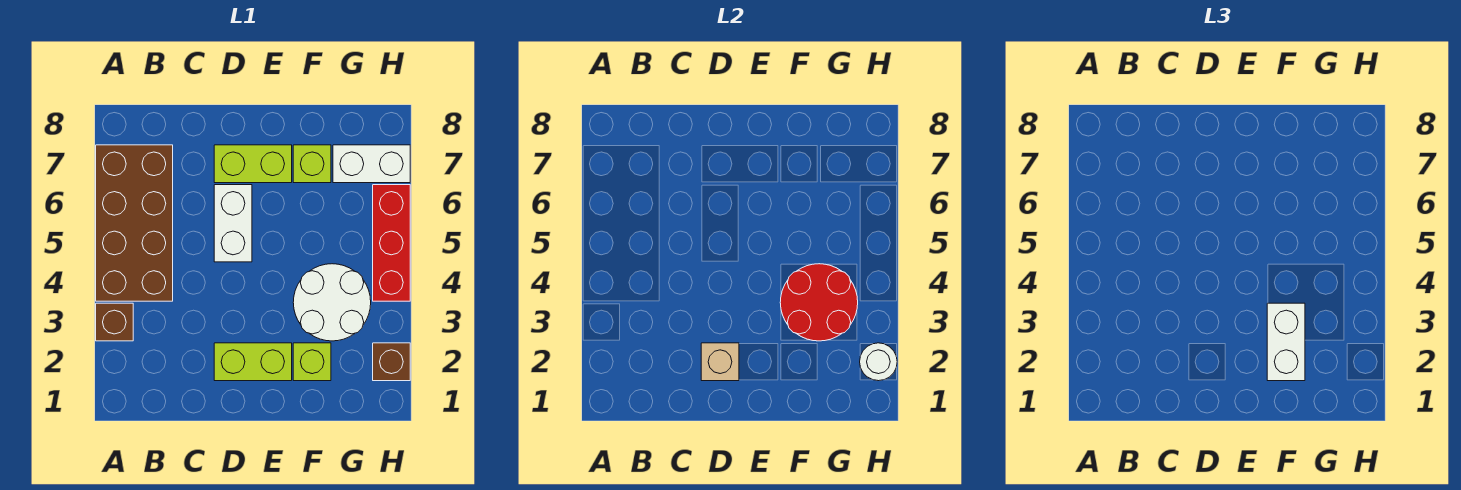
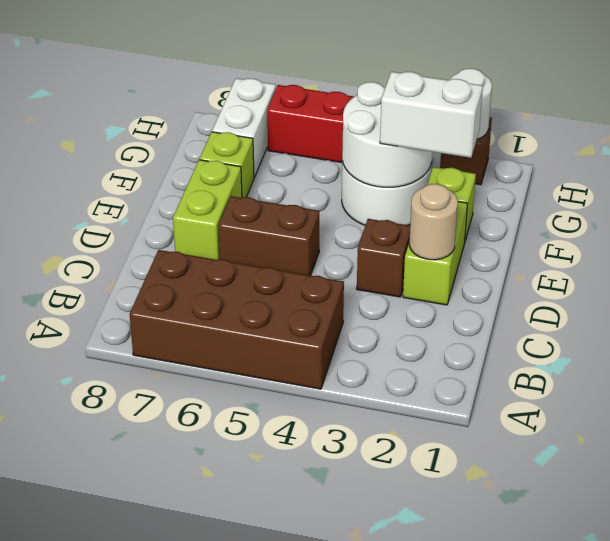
brown brick A3 level 1 -> brown brick D3 level 1
tan brick D2 level 2 -> tan round brick D2 level 2
white brick D5:D6 level 1 -> brown brick D5:D6 level 1
red round brick F3:G4 level 2 -> white round brick F3:G4 level 2

